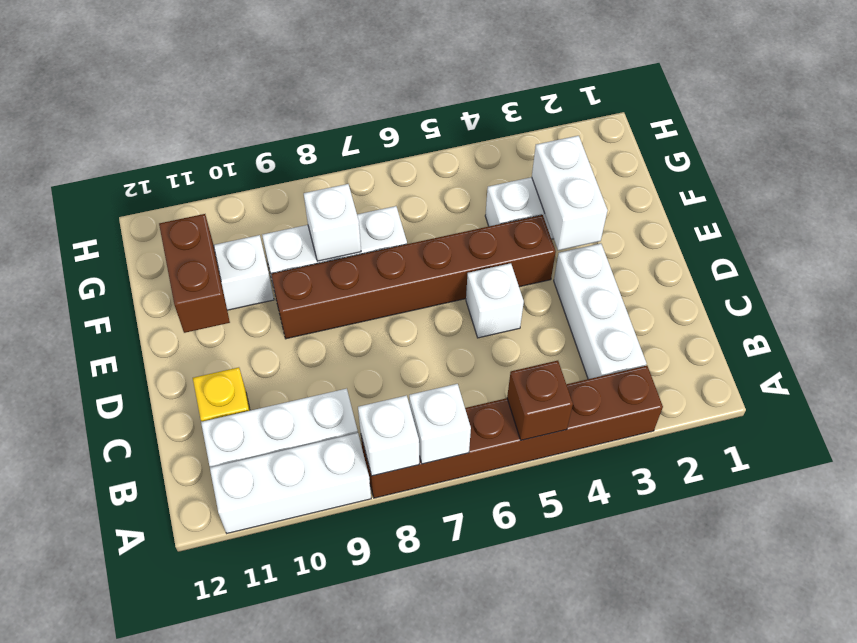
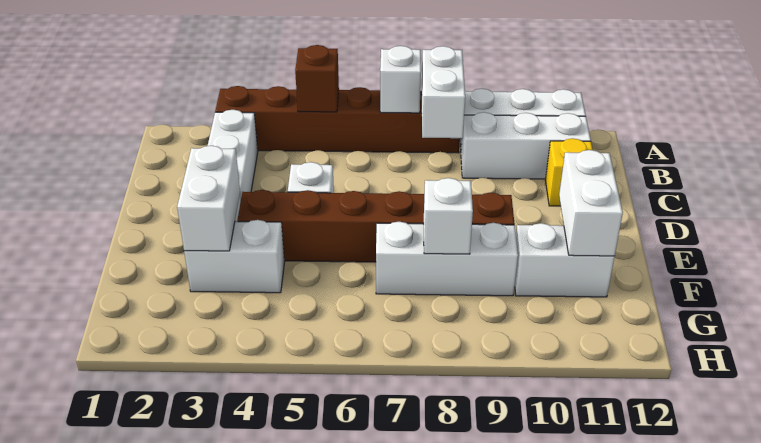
white brick A8 level 2 -> white brick A8:B8 level 2
brown brick E11:F11 level 2 -> white brick E11:F11 level 2

